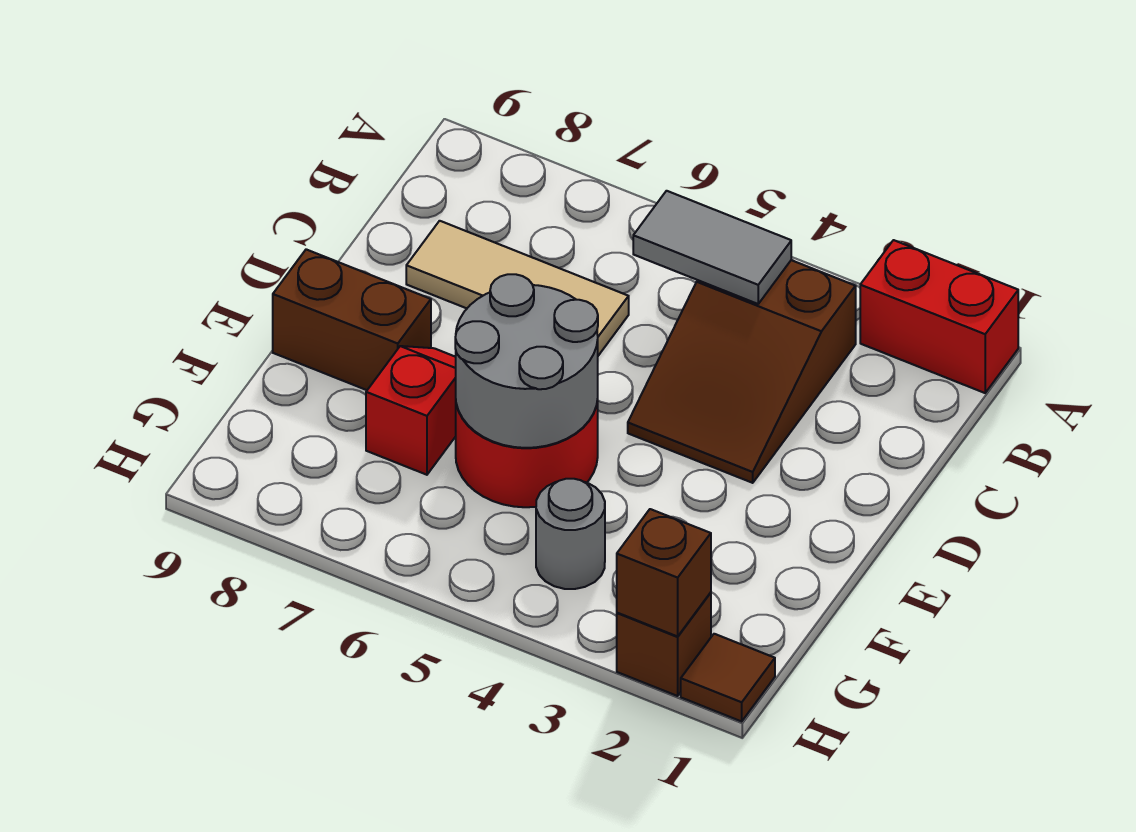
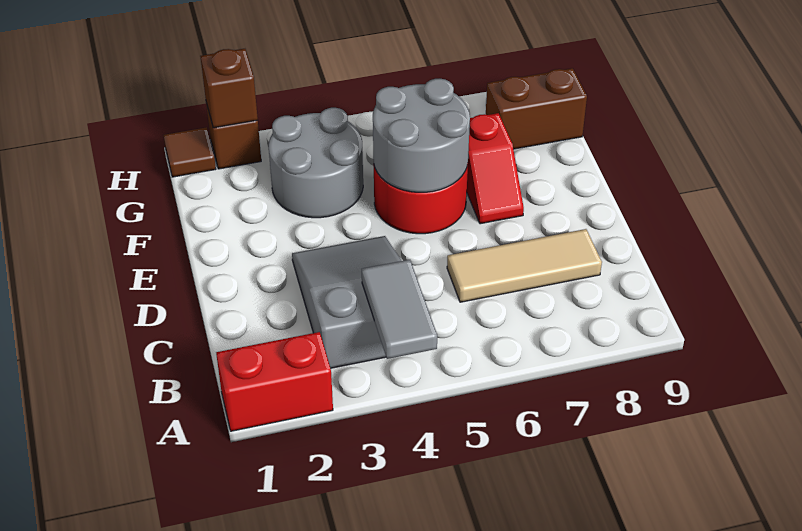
brown slope B3:D4 level 1 top B -> grey slope B3:D4 level 1 top B
grey tile B4:B5 level 2 -> grey tile A4:B4 level 2
brown brick E8:E9 level 1 -> brown brick G8:G9 level 1
grey round brick G4 level 1 -> grey round brick F3:G4 level 1

